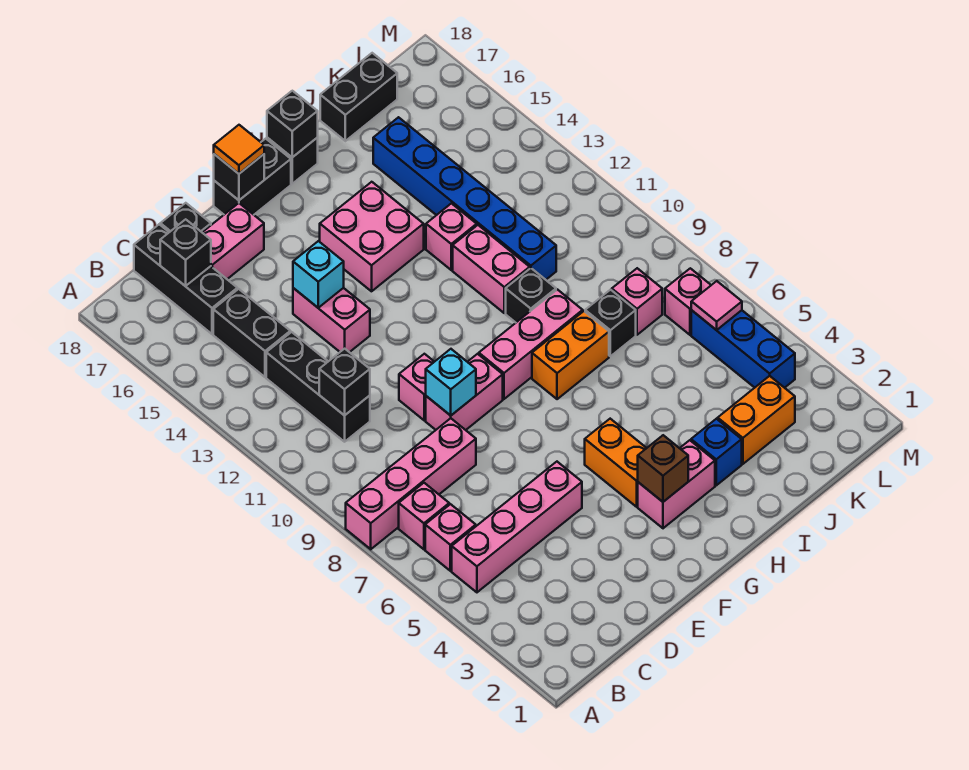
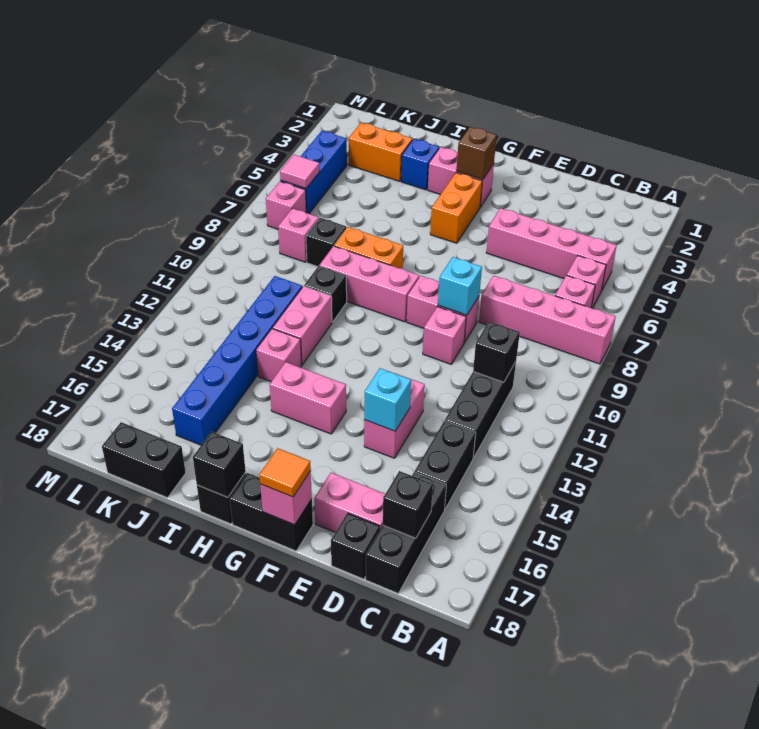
black brick F18 level 2 -> pink brick F18 level 2
pink brick G14:H15 level 1 -> pink brick G14:H14 level 1

